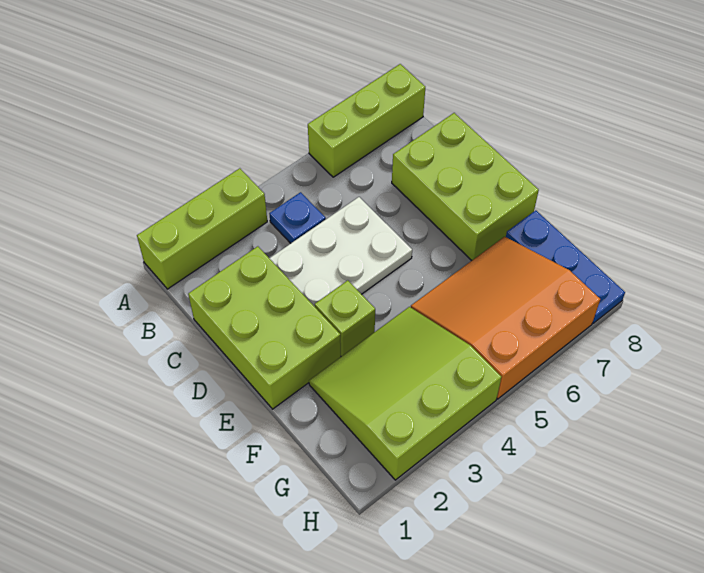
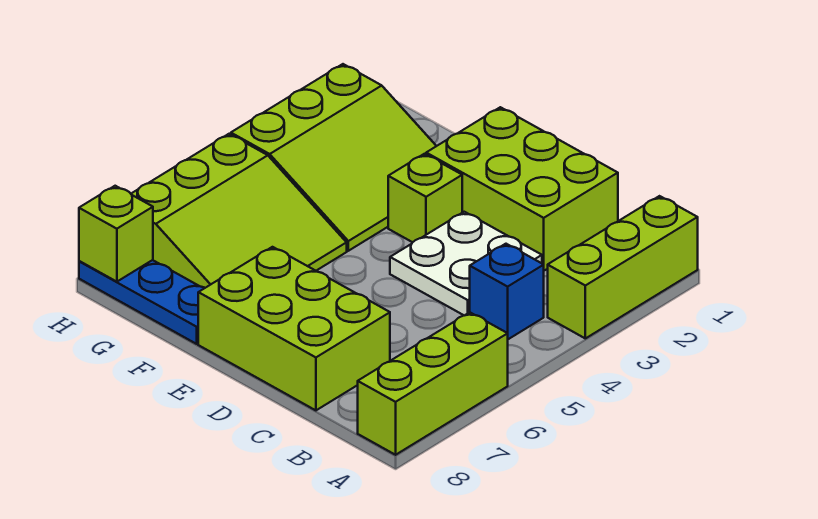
blue plate B4 level 1 -> blue brick B4 level 1
white plate C3:D5 level 1 -> white plate C3:D4 level 1
orange slope F5:H7 level 1 top H -> lime slope F5:H7 level 1 top H
none -> lime brick H8 level 2

